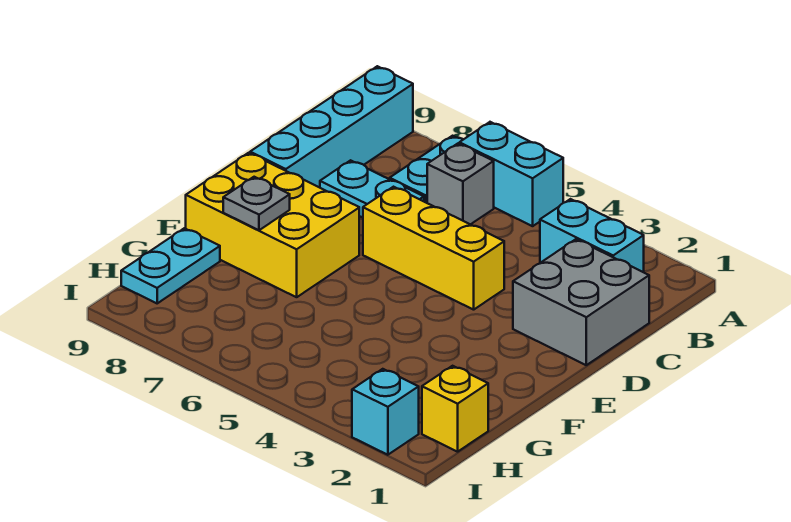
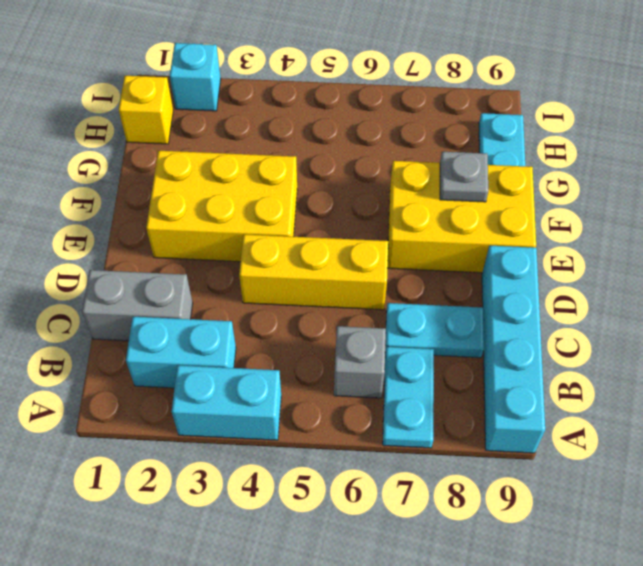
cyan brick A5:A6 level 1 -> cyan brick A3:A4 level 1
grey brick C1:D2 level 1 -> grey brick C1:C2 level 1
none -> yellow brick E2:F4 level 1

